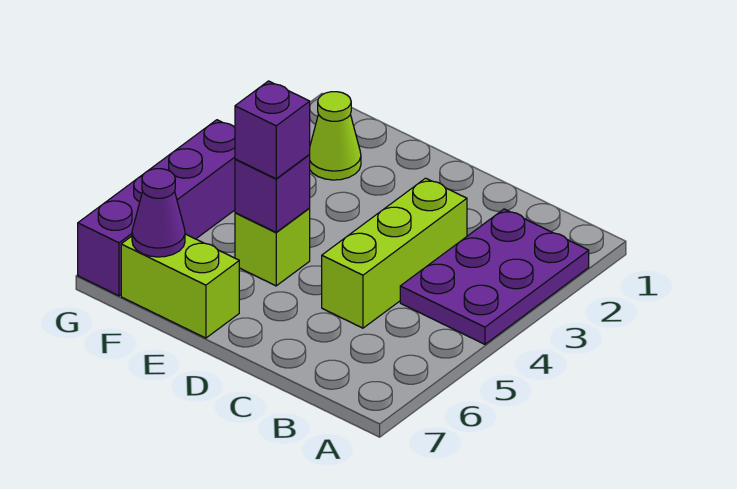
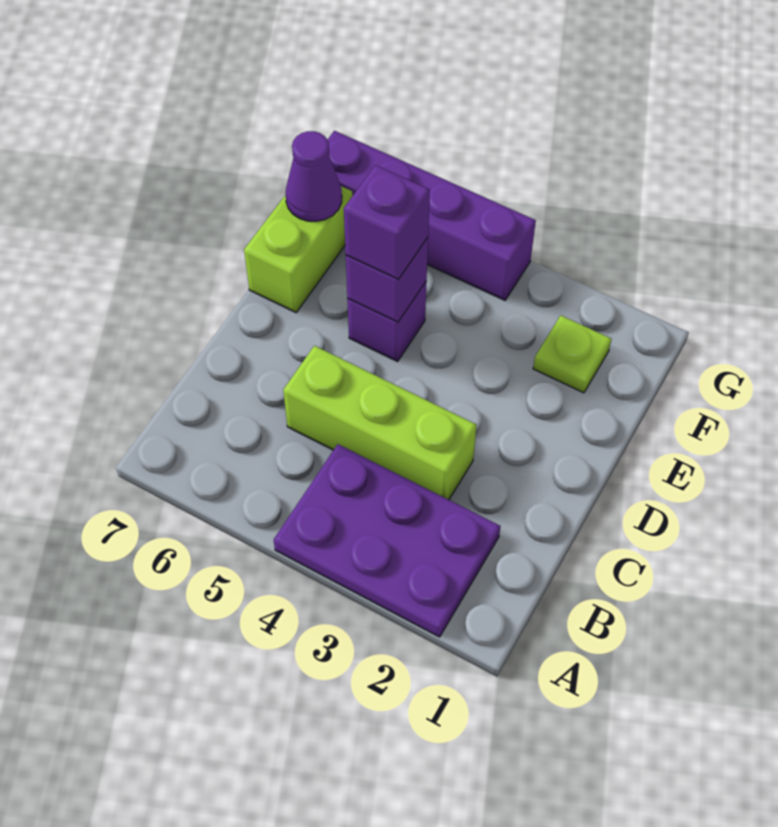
lime brick E5 level 1 -> purple brick E5 level 1
lime cone F2 level 1 -> lime plate F2 level 1

